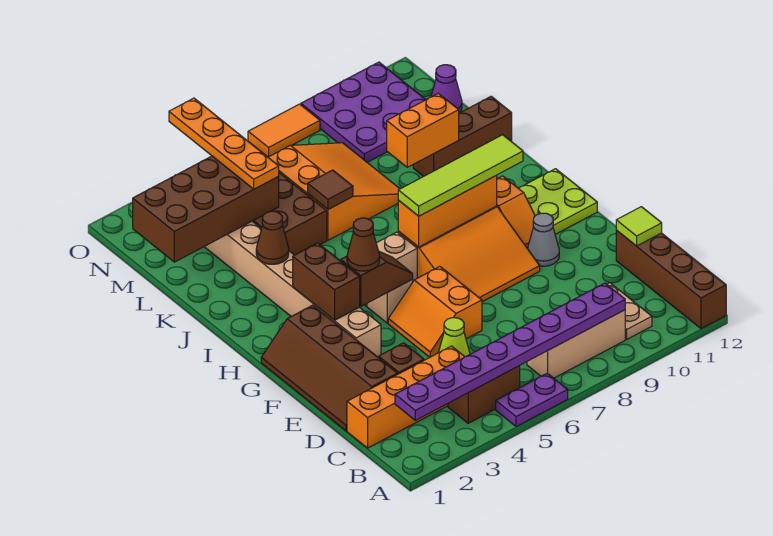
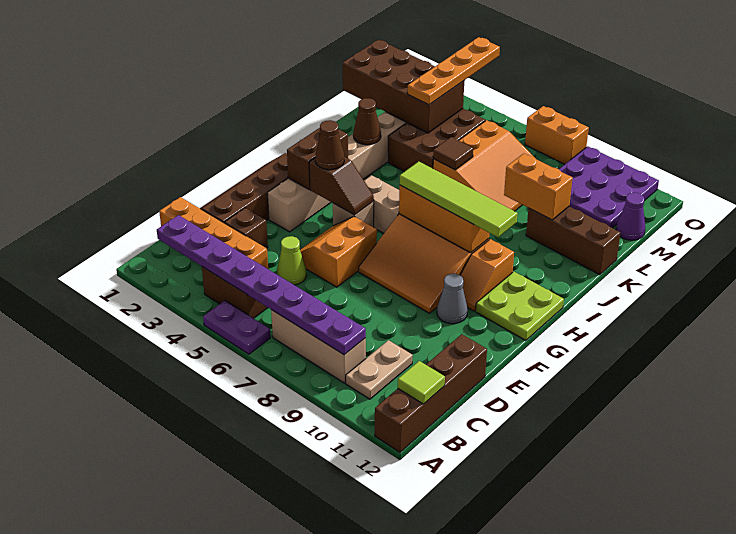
lime tile D12 level 2 -> lime tile B12 level 2
orange tile O7:O8 level 1 -> orange brick O7:O8 level 1

